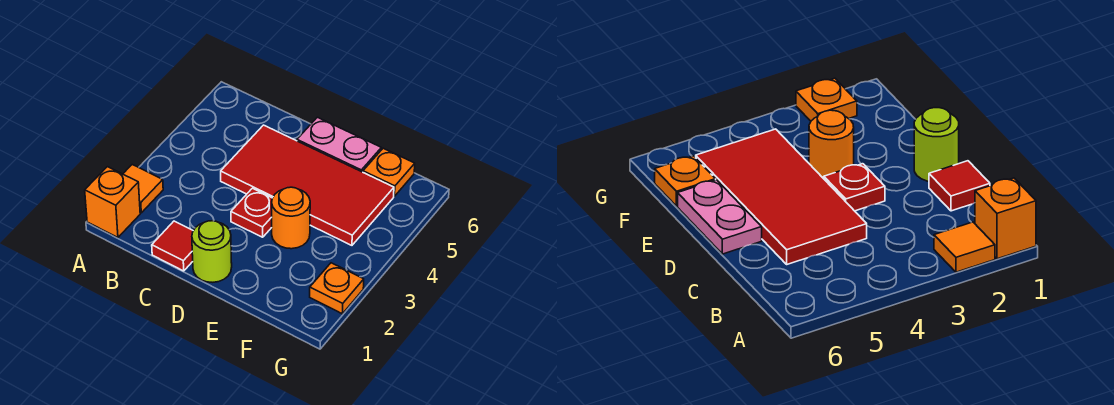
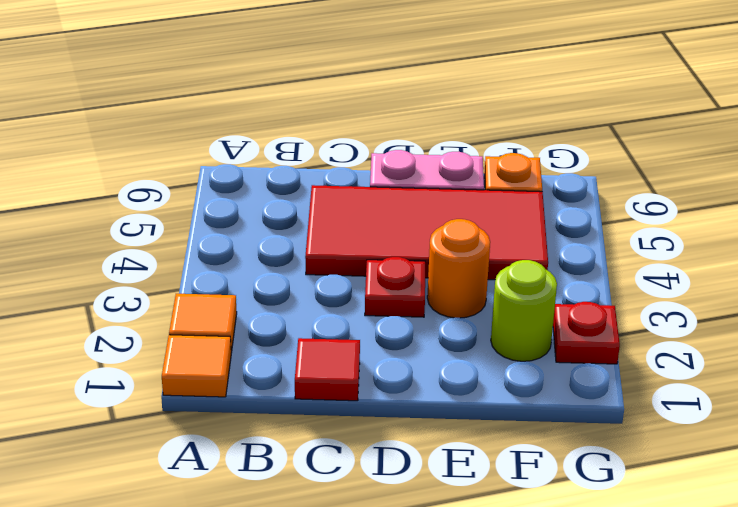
orange brick A1 level 1 -> orange tile A1 level 1
lime round brick D1 level 1 -> lime round brick F2 level 1
orange plate G2 level 1 -> red plate G2 level 1

